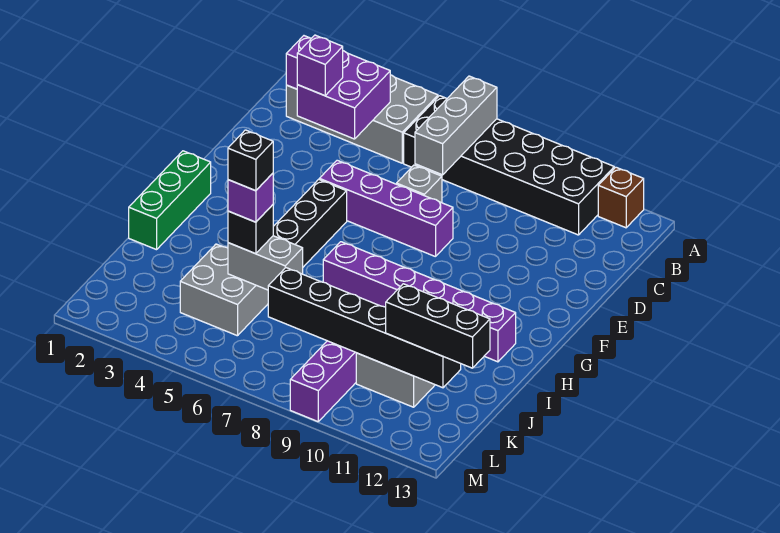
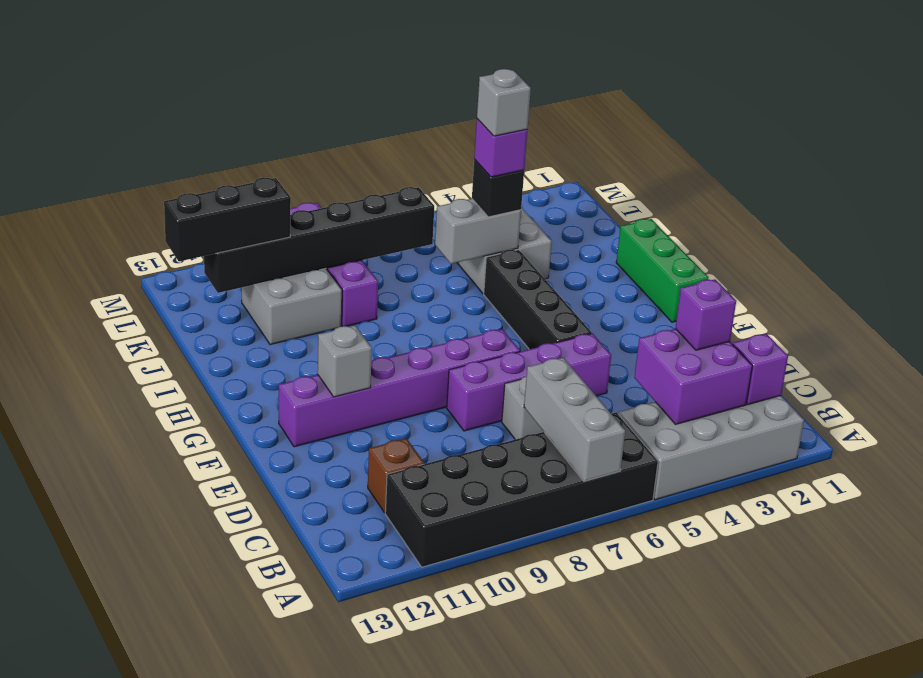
brown brick A12 level 1 -> brown brick C11 level 1
none -> grey brick F11 level 2
purple brick H7:H12 level 1 -> purple brick F7:F12 level 1
black brick J5 level 5 -> grey brick J5 level 5

